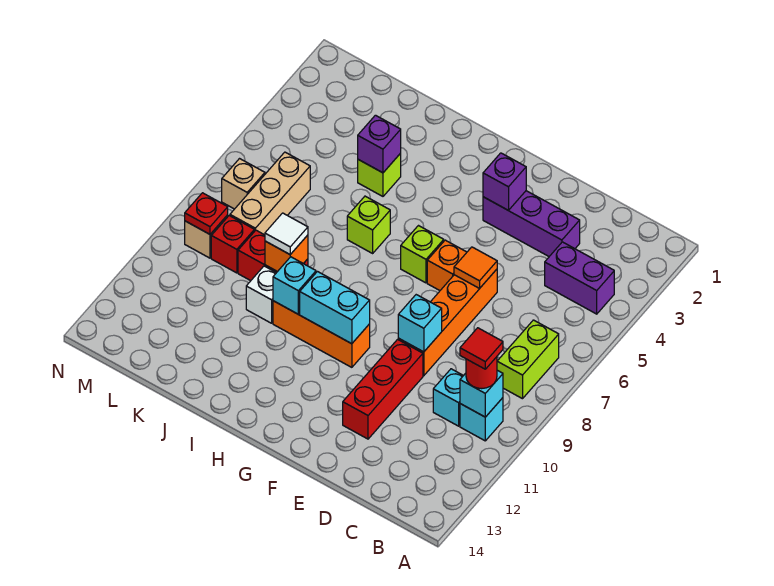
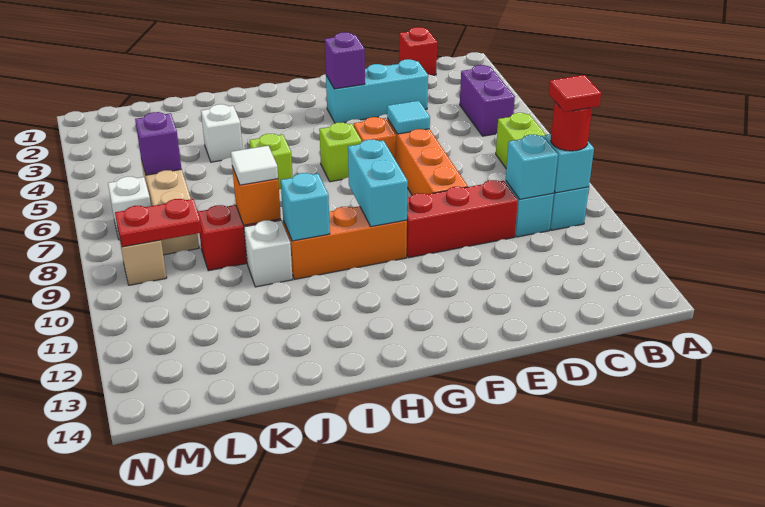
purple brick B4:C4 level 1 -> purple brick B4:B5 level 1
purple brick D3:F3 level 1 -> cyan brick D3:F3 level 1
orange tile E6 level 2 -> cyan tile E6 level 2
cyan brick E9 level 2 -> cyan brick C10 level 2
red brick E10:E12 level 1 -> red brick D10:F10 level 1
cyan brick G10:H10 level 2 -> cyan brick G9:G10 level 2
lime brick J4 level 1 -> white brick J4 level 1
purple brick J4 level 2 -> purple brick L6 level 2
red brick L9 level 1 -> red brick C1 level 1
tan brick M7 level 1 -> white brick M7 level 1
red plate M9 level 2 -> red plate L9:M9 level 2

